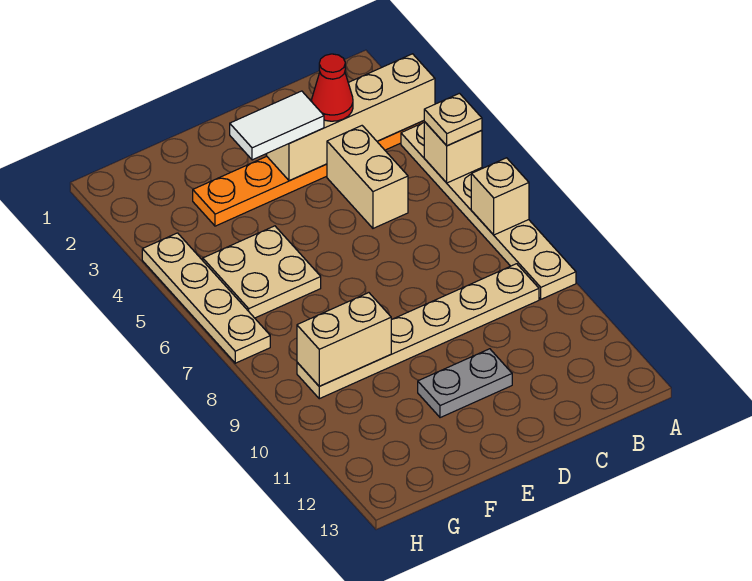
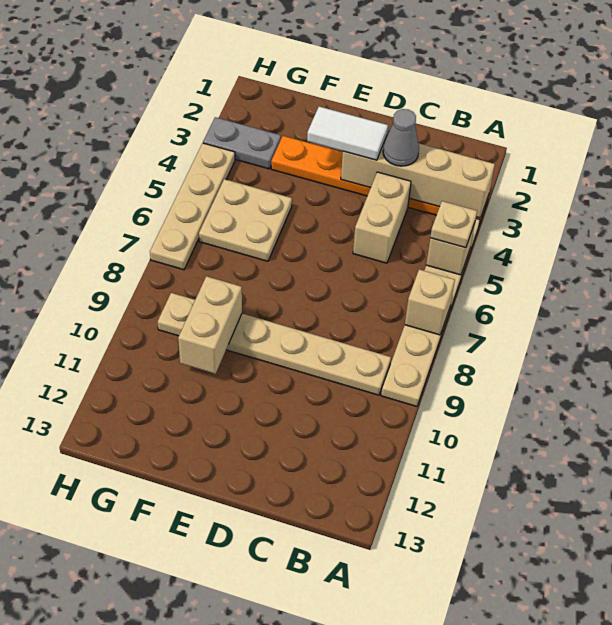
red cone C3 level 3 -> grey cone C3 level 3
grey plate D11:E11 level 1 -> grey plate G3:H3 level 1
tan brick F9:G9 level 2 -> tan brick F9:F10 level 2

